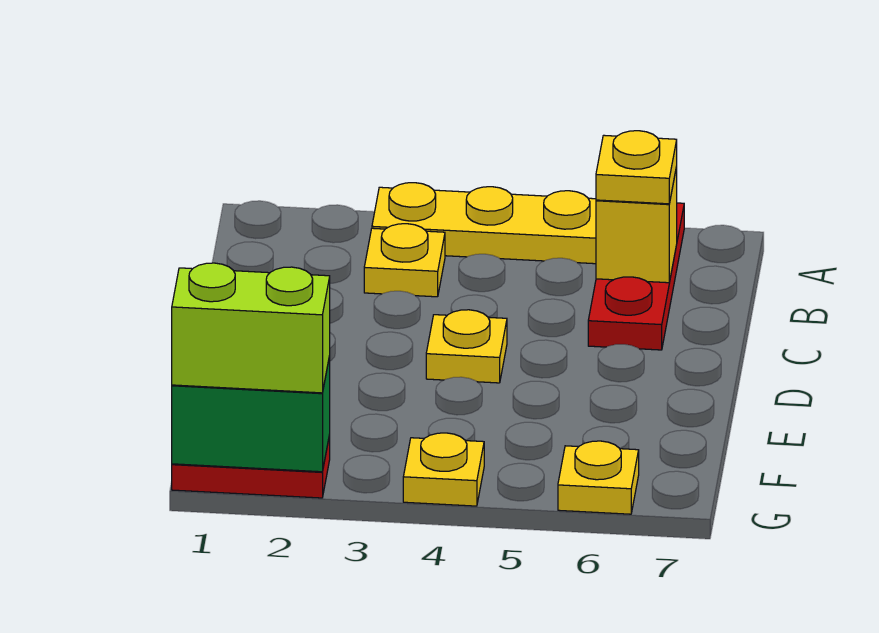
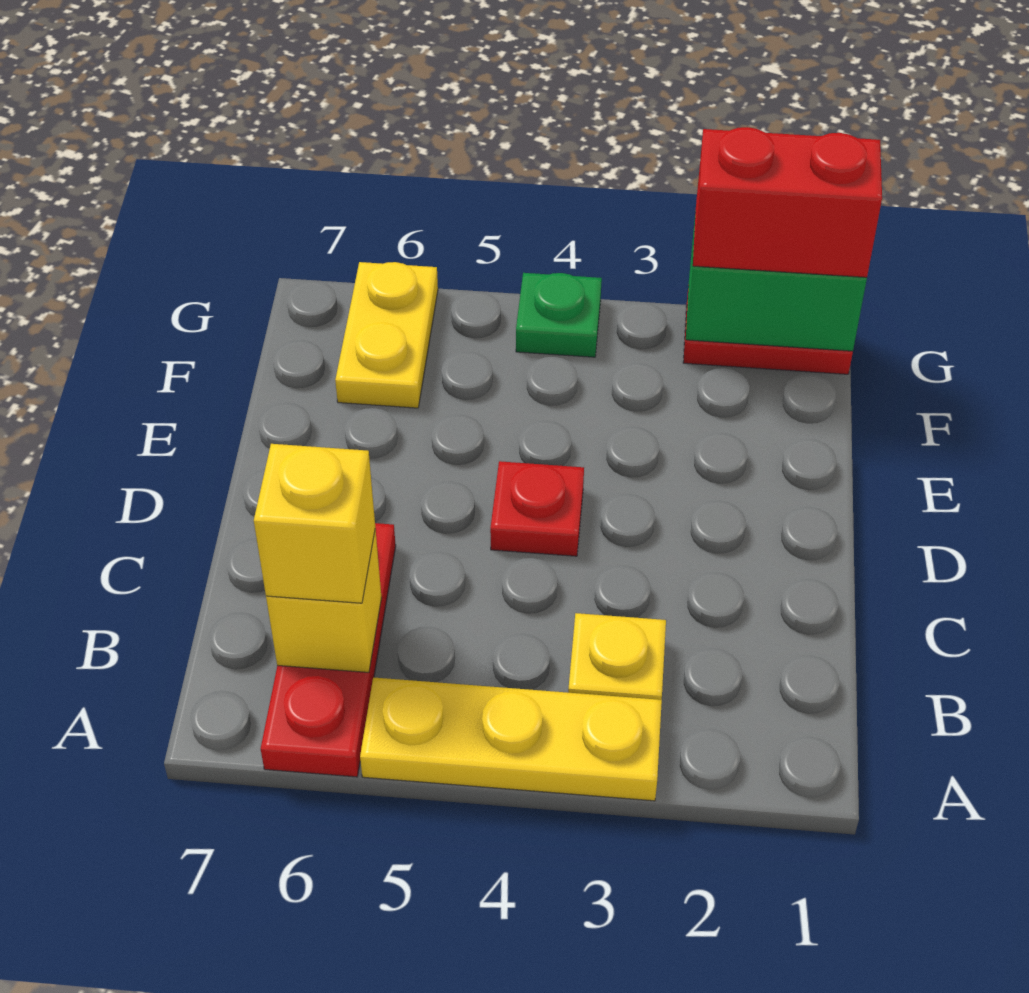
yellow plate B6 level 3 -> yellow brick B6 level 3
yellow plate D4 level 1 -> red plate D4 level 1
lime brick G1:G2 level 3 -> red brick G1:G2 level 3
yellow plate G4 level 1 -> green plate G4 level 1
yellow plate G6 level 1 -> yellow plate F6:G6 level 1

